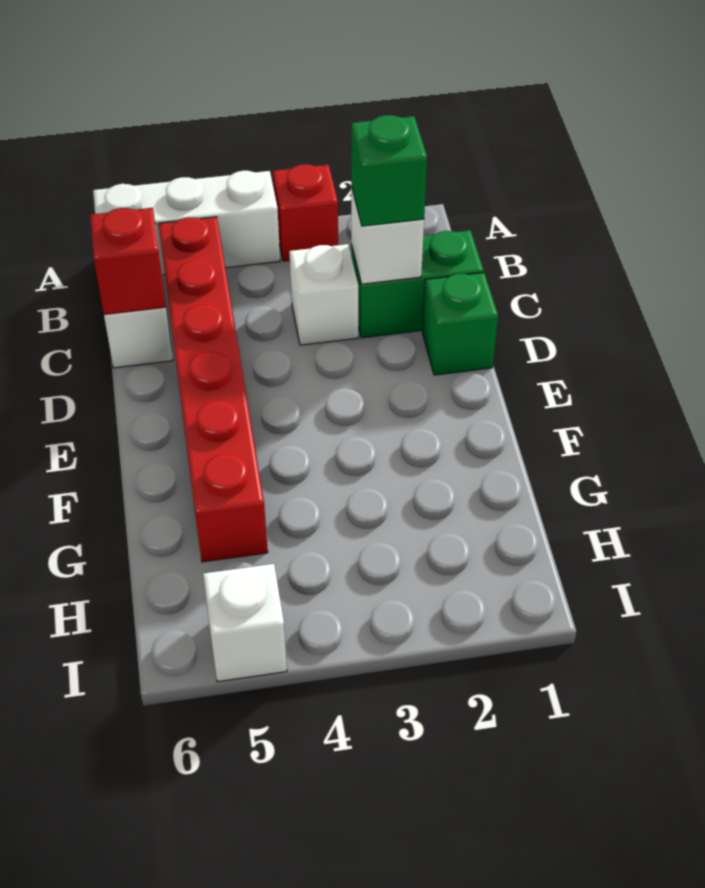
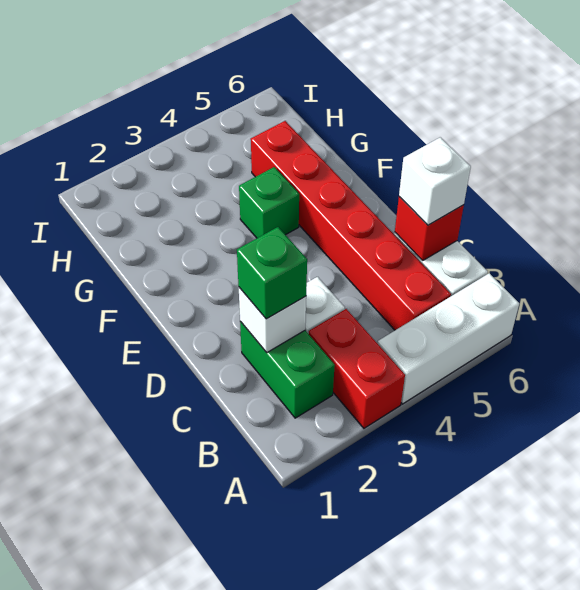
red brick A3 level 1 -> red brick A3:B3 level 1
green brick C1:C2 level 1 -> green brick B2:C2 level 1
green brick D1 level 1 -> green brick F4 level 1
white brick I5 level 1 -> white brick C6 level 3

